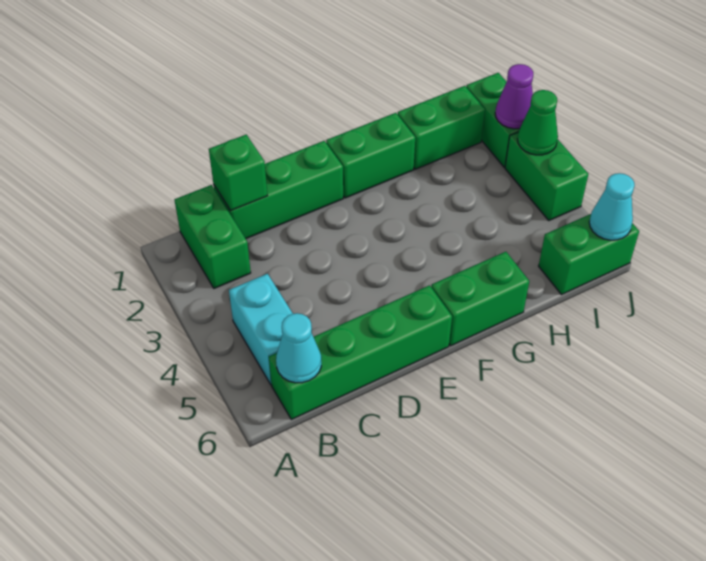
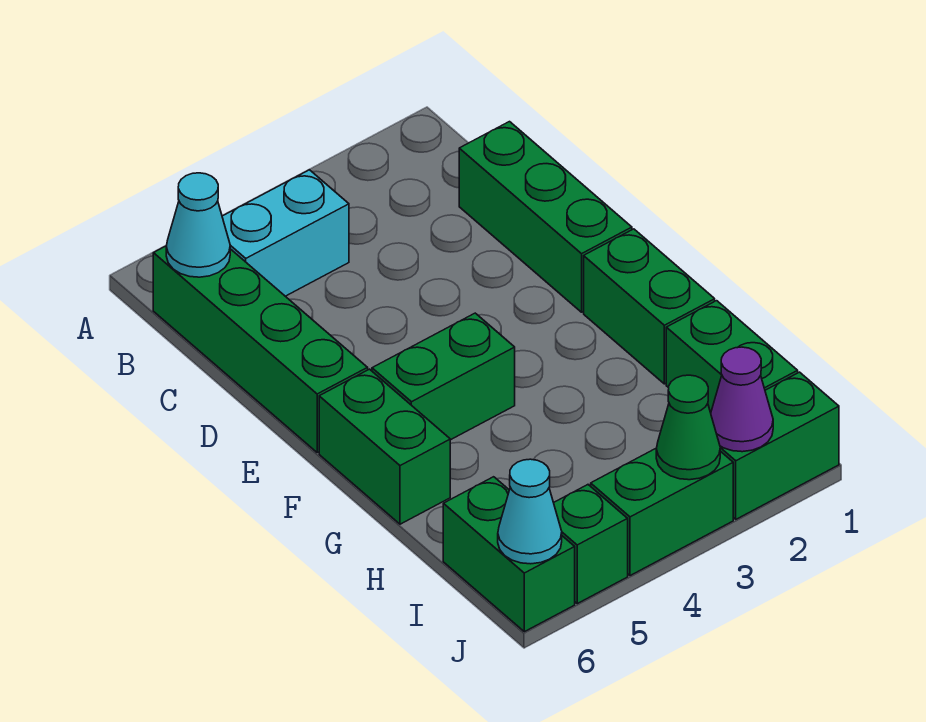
green brick B1:B2 level 1 -> green brick F4:F5 level 1
green brick C1 level 2 -> green brick J5 level 1

